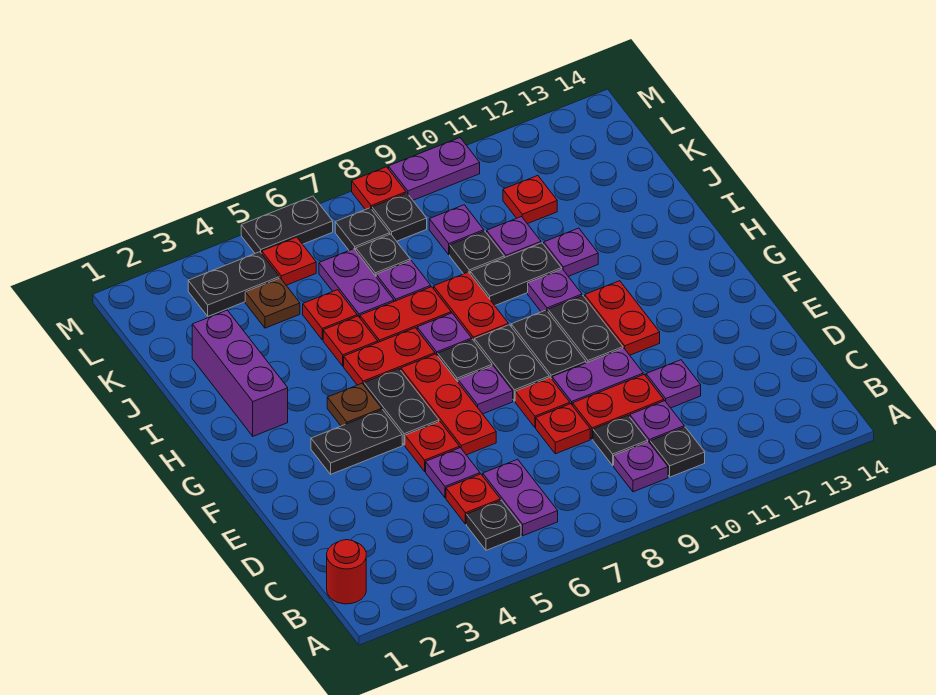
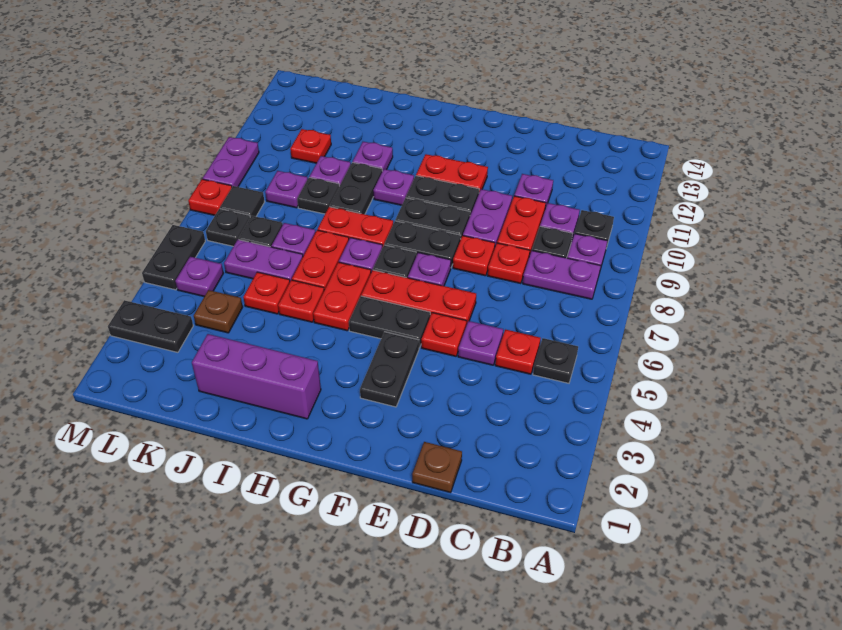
red round brick B1 level 1 -> none
purple plate B6:C6 level 1 -> purple plate B8:C8 level 1
brown plate G4 level 1 -> brown plate D1 level 1
black plate L3:L4 level 1 -> black plate L3:M3 level 1
red plate L5 level 1 -> purple plate L5 level 1
black plate L8 level 1 -> black tile L8 level 1

